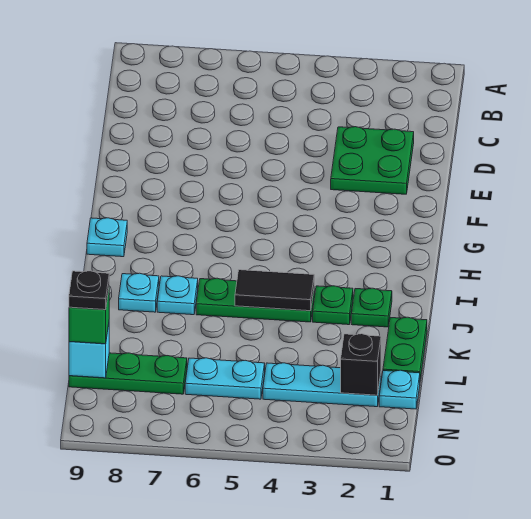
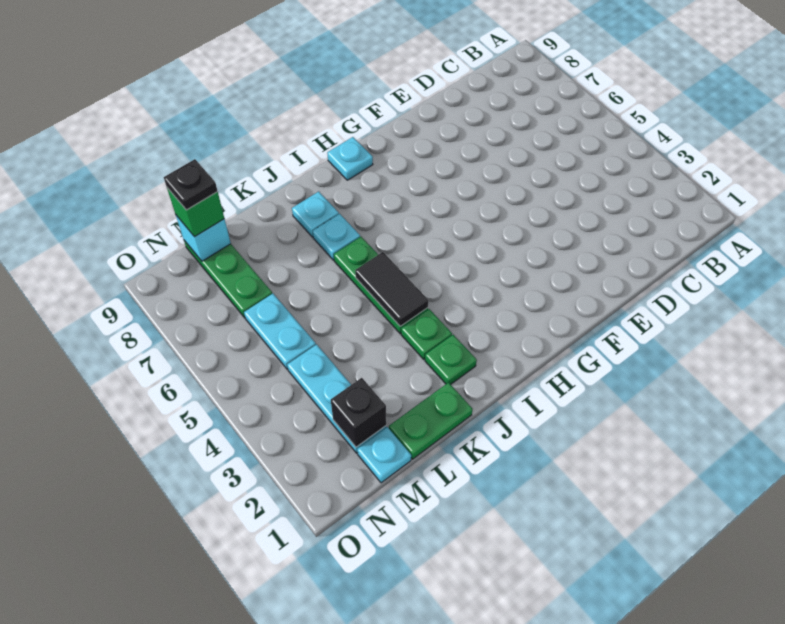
green plate D2:E3 level 1 -> none

